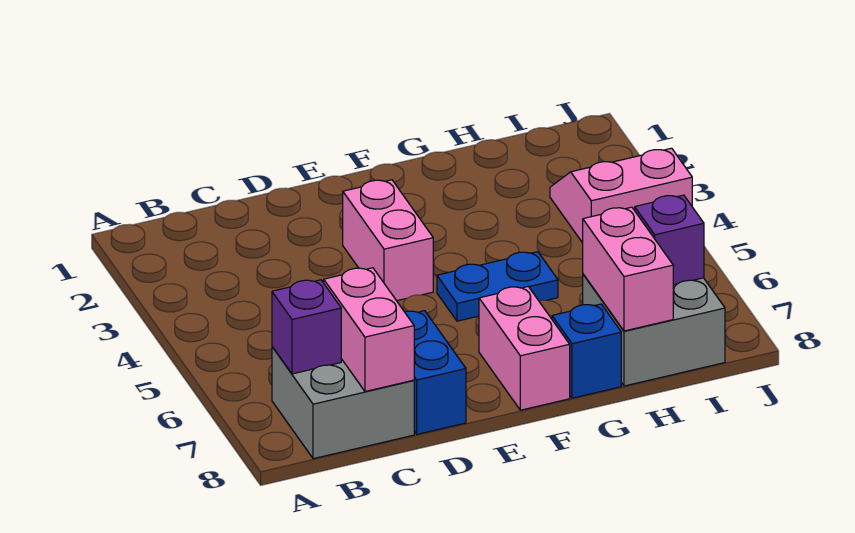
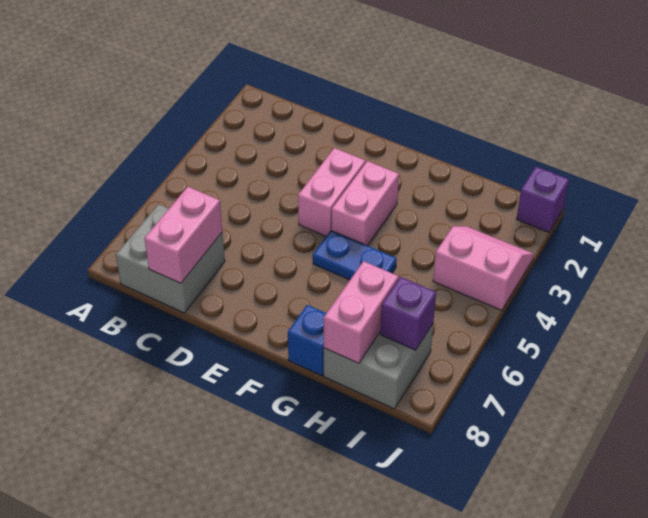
purple brick B7 level 2 -> purple brick J1 level 1
blue brick D7:D8 level 1 -> none
pink brick F7:F8 level 1 -> pink brick F3:F4 level 1

